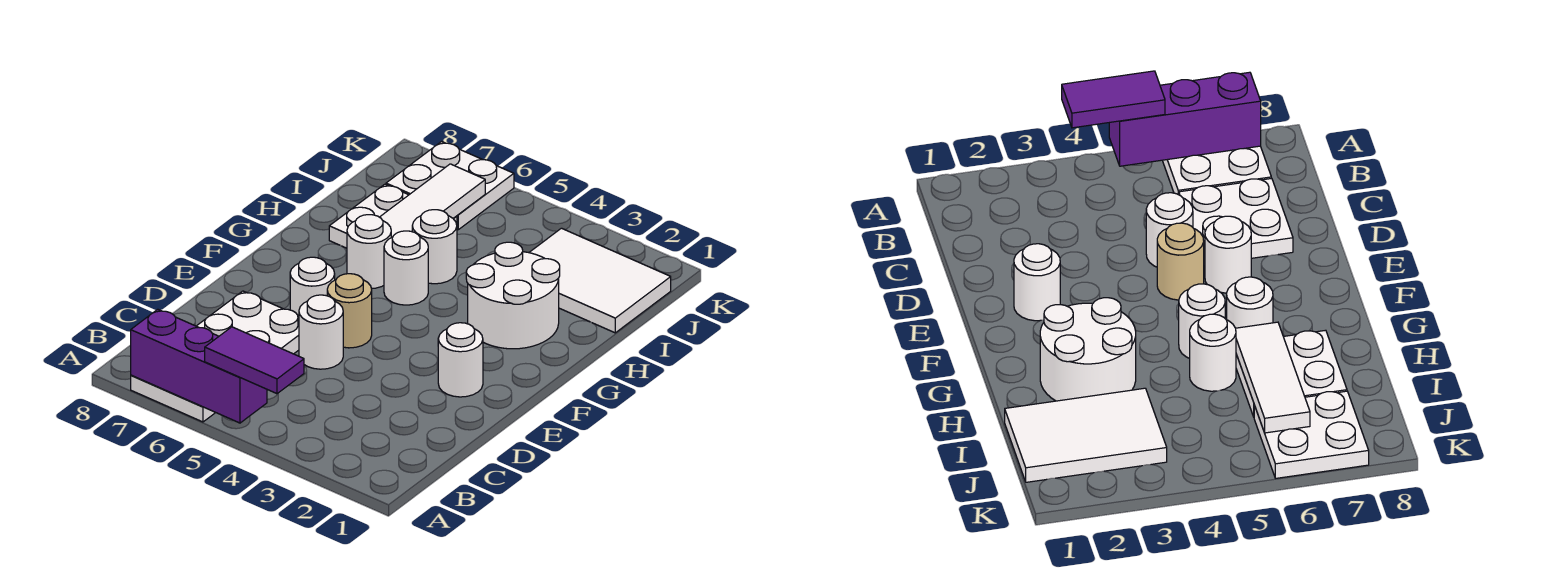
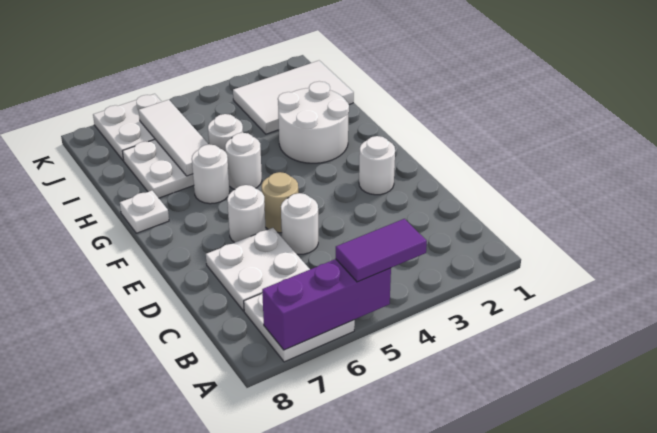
none -> white plate G8 level 1

